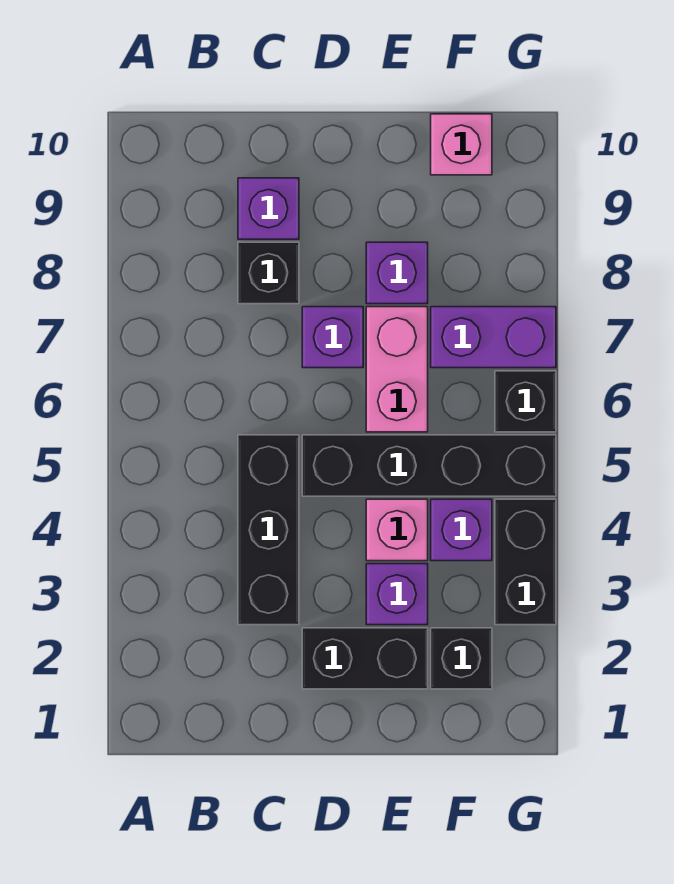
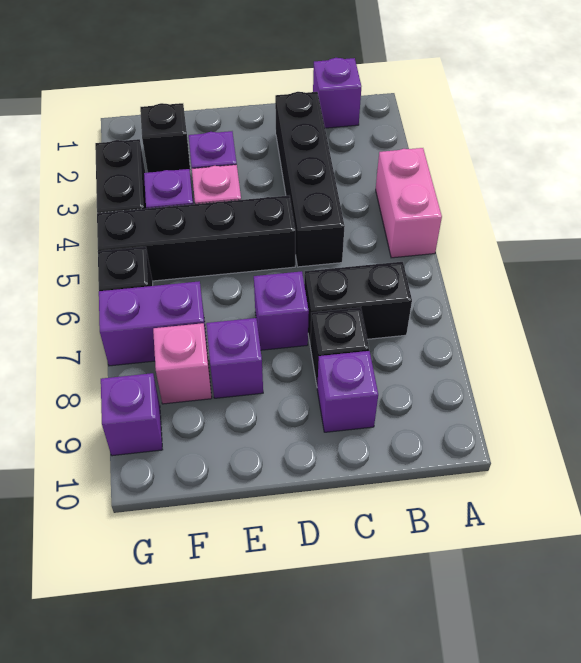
none -> purple brick B1 level 1
black brick C3:C5 level 1 -> black brick C2:C5 level 1
black brick D2:E2 level 1 -> black brick B7:C7 level 1
pink brick E6:E7 level 1 -> pink brick A4:A5 level 1
pink brick F10 level 1 -> pink brick F8 level 1
none -> purple brick G9 level 1

